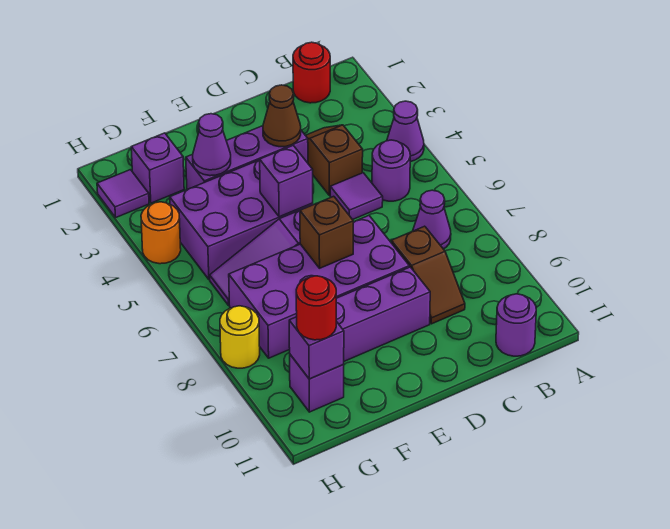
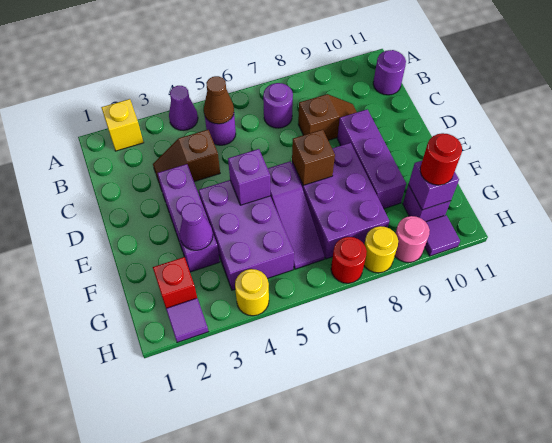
none -> yellow brick A2 level 1
red round brick B1 level 1 -> red round brick H7 level 1
purple cone B7 level 1 -> purple round brick B7 level 1
purple tile C5 level 1 -> purple tile H10 level 1
brown cone D3 level 2 -> brown cone B5 level 2
purple brick D7:G8 level 1 -> purple brick E7:G8 level 1
purple brick G2 level 1 -> red brick G2 level 1
orange round brick H4 level 1 -> yellow round brick H4 level 1
none -> pink round brick H9 level 1

